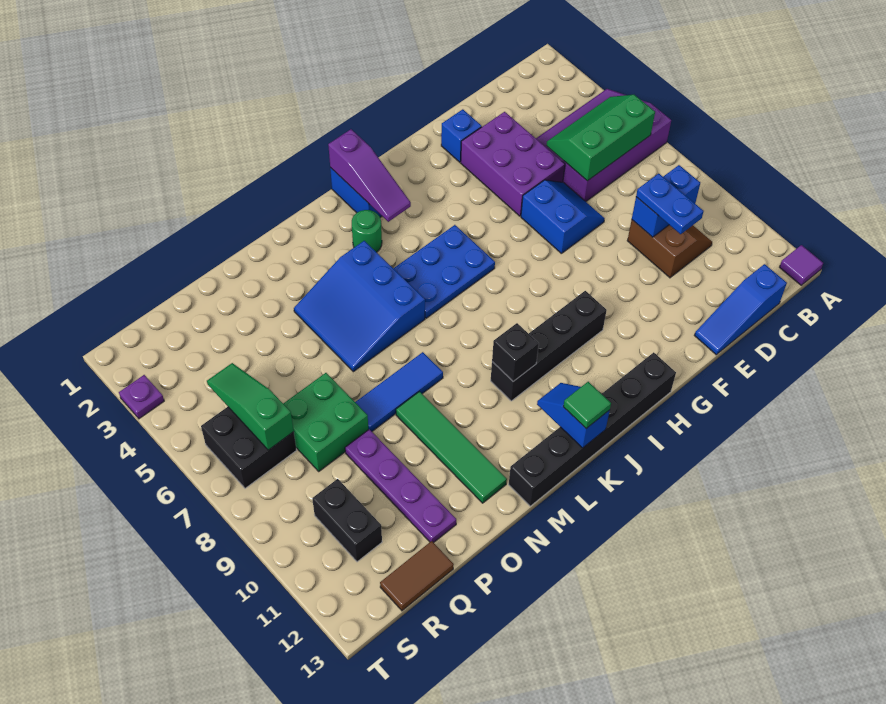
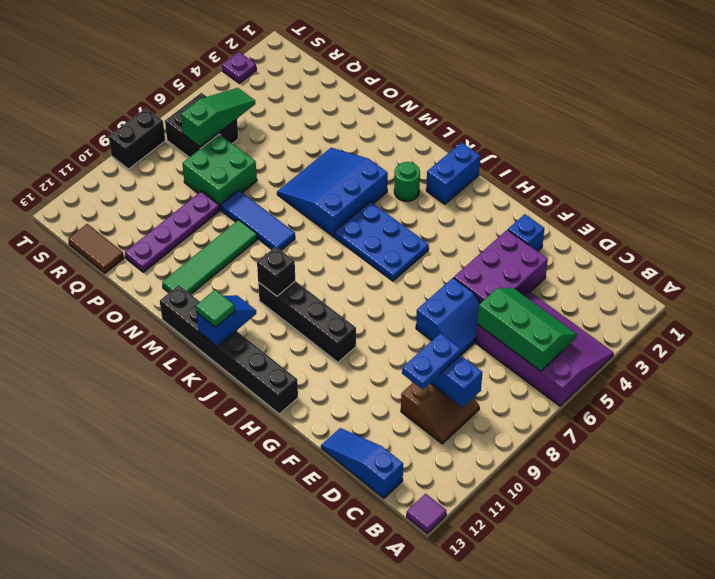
purple slope J1:J3 level 2 top 1 -> none
black brick R10:R11 level 1 -> black brick T8:T9 level 1

